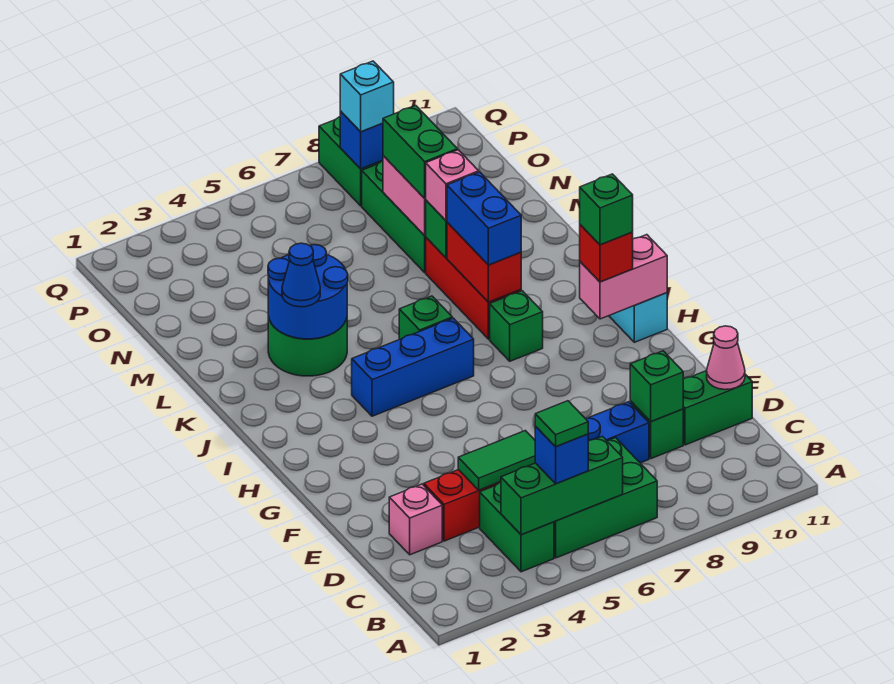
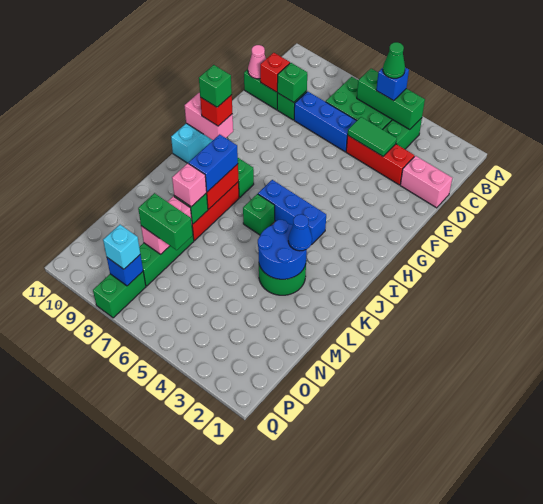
green tile B5 level 4 -> green cone B5 level 4
pink brick D2 level 1 -> pink brick D1:D2 level 1
none -> red brick D10 level 2
green brick M8:N8 level 3 -> green brick N7:N8 level 3

